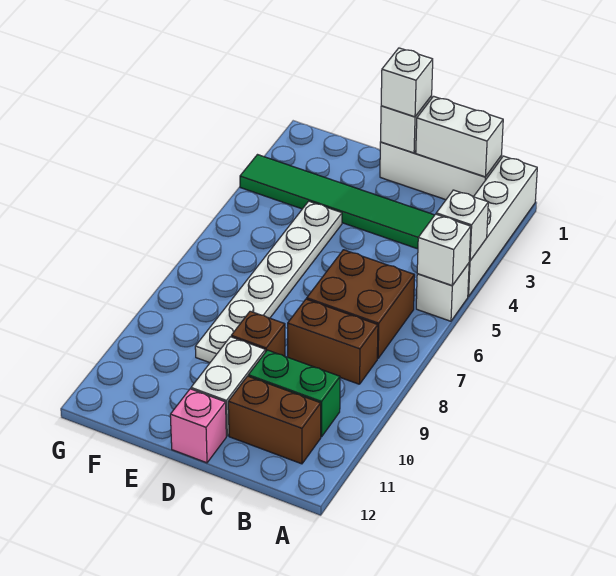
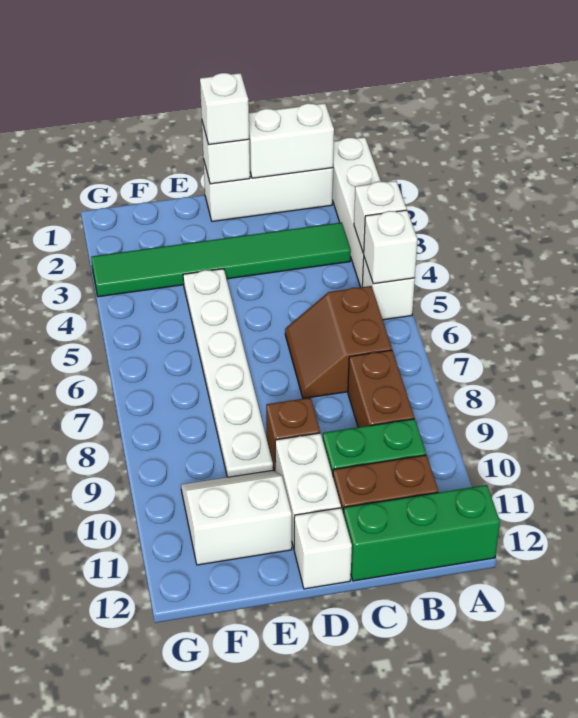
none -> green brick A12:C12 level 1
brown brick B6:C7 level 1 -> brown slope B6:C7 level 1 top B
brown brick B8:C8 level 1 -> brown brick B8:B9 level 1
pink brick D12 level 1 -> white brick D12 level 1
none -> white slope E10:F11 level 1 top 11

